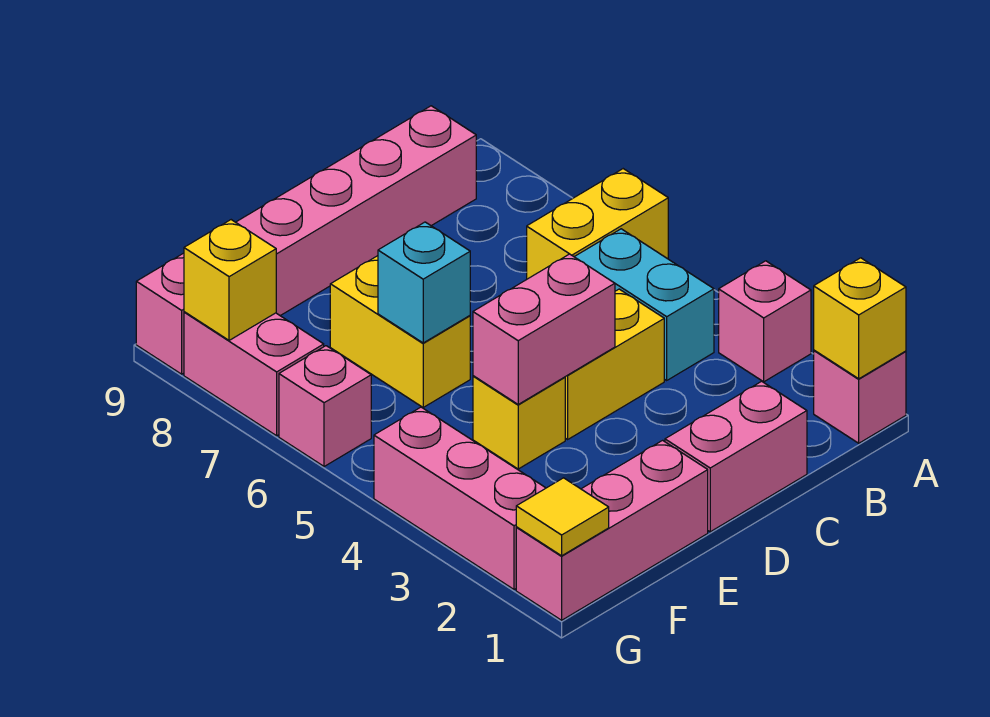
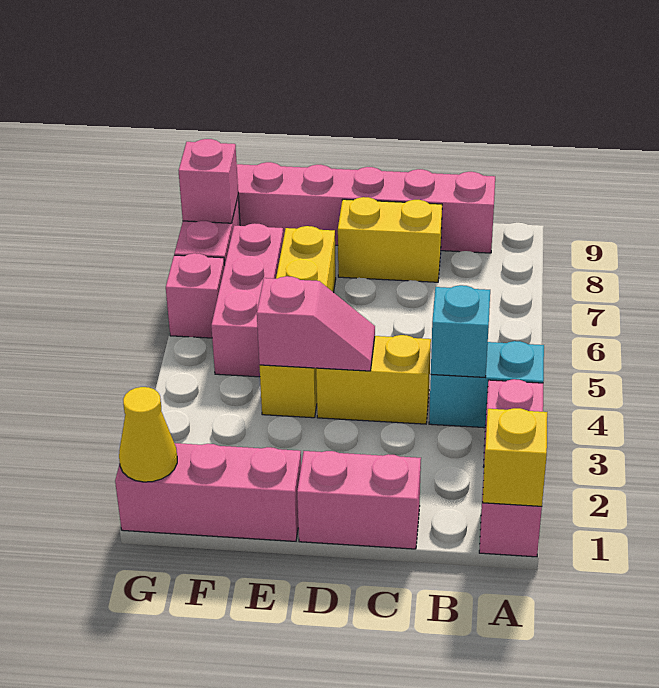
yellow brick A6:B6 level 1 -> yellow brick C8:D8 level 1
cyan brick B4:B5 level 1 -> cyan brick A4:B4 level 1
pink brick D4:E4 level 2 -> pink slope D4:E4 level 2 top E
cyan brick E6 level 2 -> cyan brick B4 level 2
yellow tile G1 level 2 -> yellow cone G1 level 2
pink brick G2:G4 level 1 -> pink brick F5:F7 level 1
yellow brick G8 level 2 -> pink brick G8 level 2

